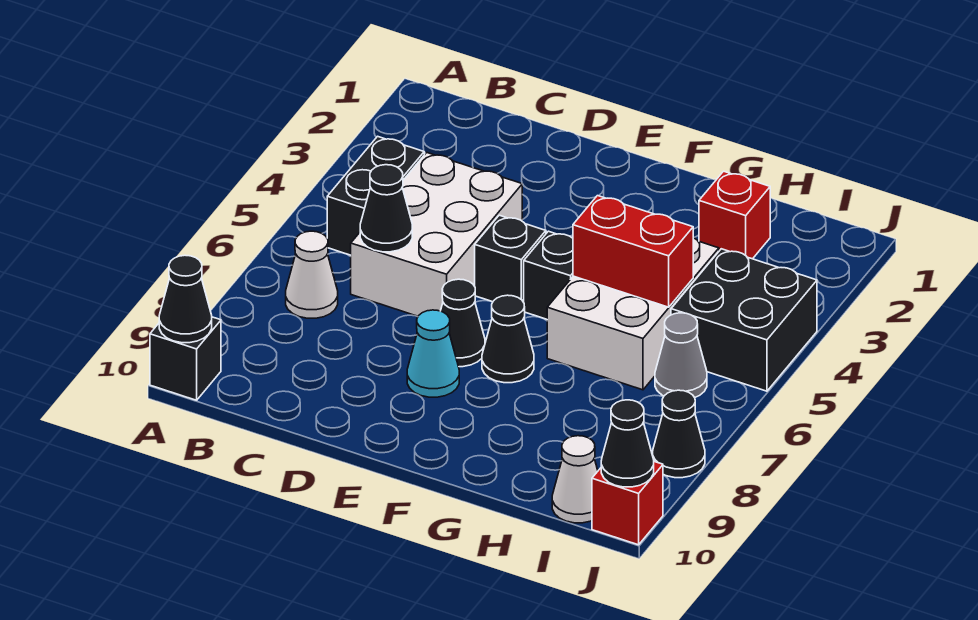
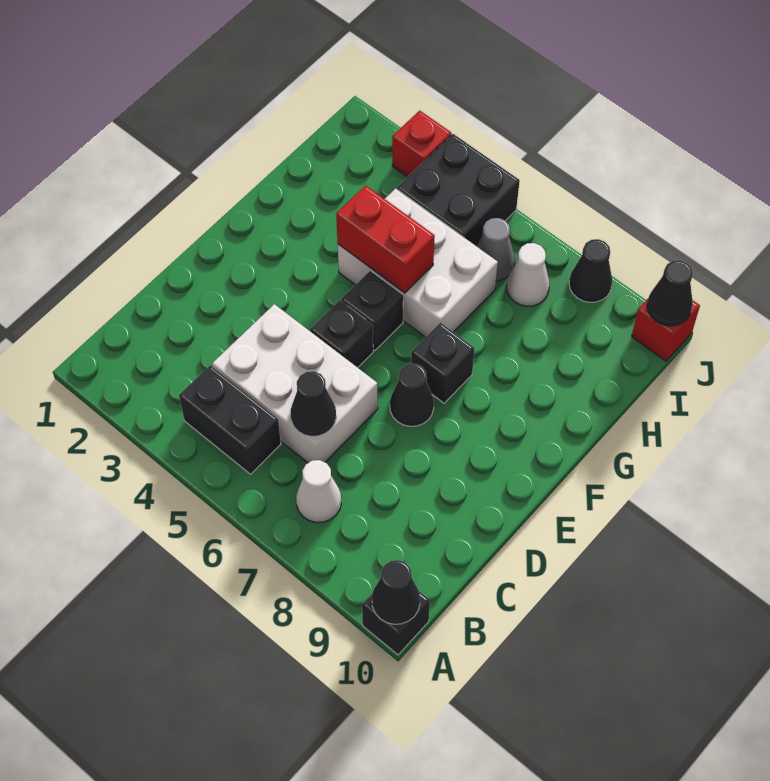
cyan cone E8 level 1 -> none
black cone F7 level 1 -> black brick F7 level 1
red brick G5:H5 level 2 -> red brick G4:G5 level 2
red brick H2 level 1 -> red brick J3 level 1
white cone I10 level 1 -> white cone I7 level 1

